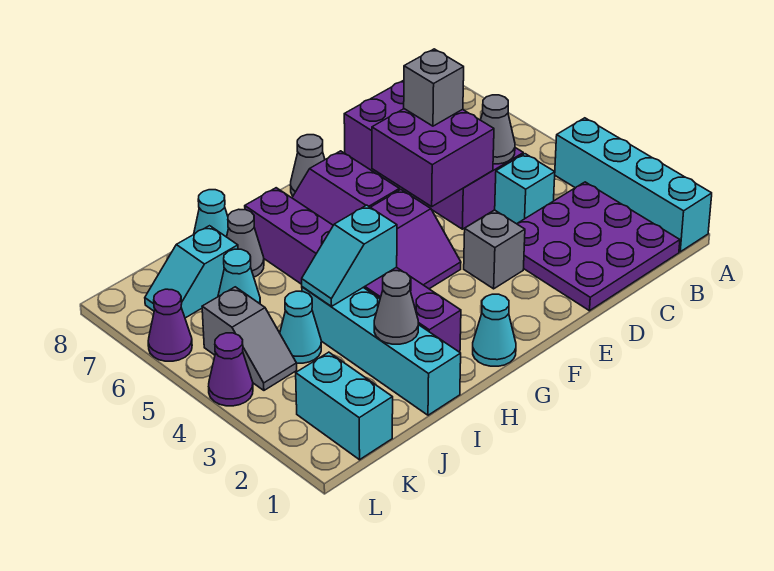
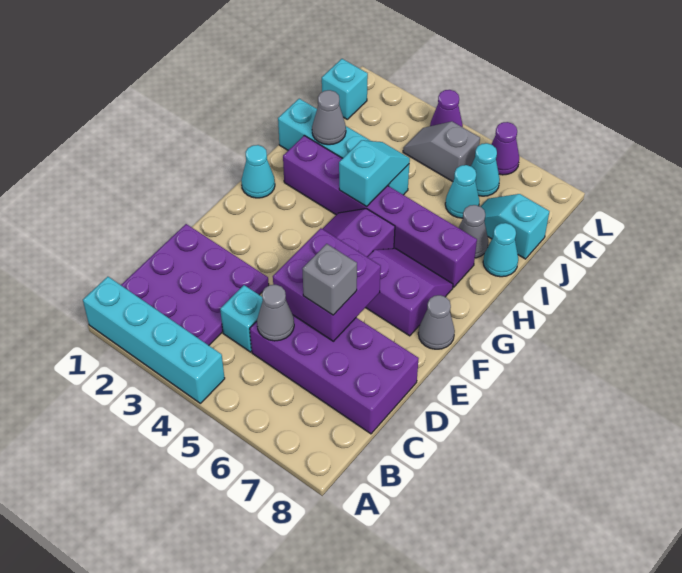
grey brick E3 level 1 -> none
cyan cone J4 level 1 -> cyan cone K6 level 1
cyan slope J7:K7 level 1 top J -> cyan slope J7:J8 level 1 top 8
cyan brick K1:K2 level 1 -> cyan brick K1 level 1

